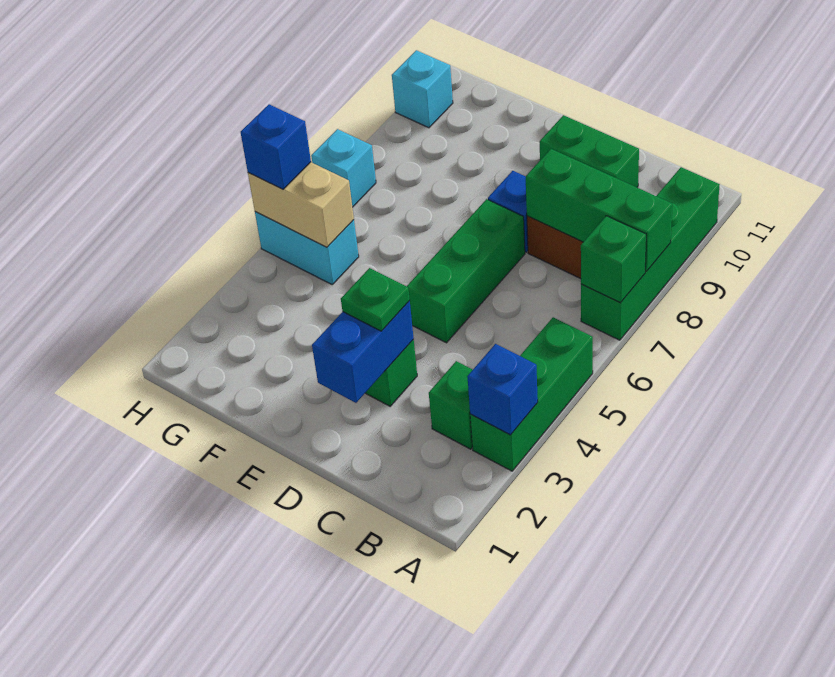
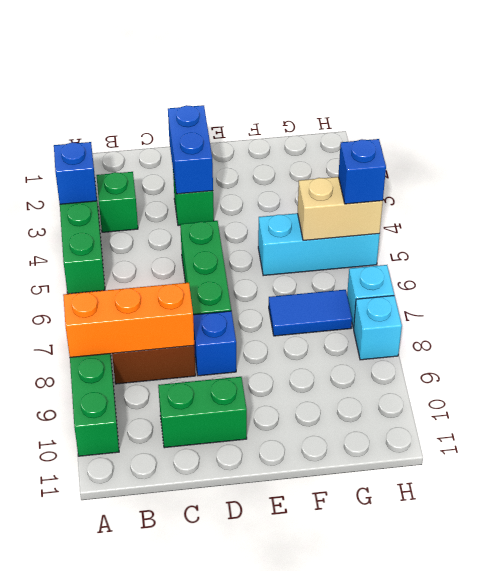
green brick A7 level 2 -> none
green brick A8:C8 level 2 -> orange brick A8:C8 level 2
green plate D3 level 3 -> none
none -> blue tile F7:G7 level 1
cyan brick G5:H5 level 1 -> cyan brick F5:H5 level 1
cyan brick H10 level 1 -> cyan brick H8 level 1

